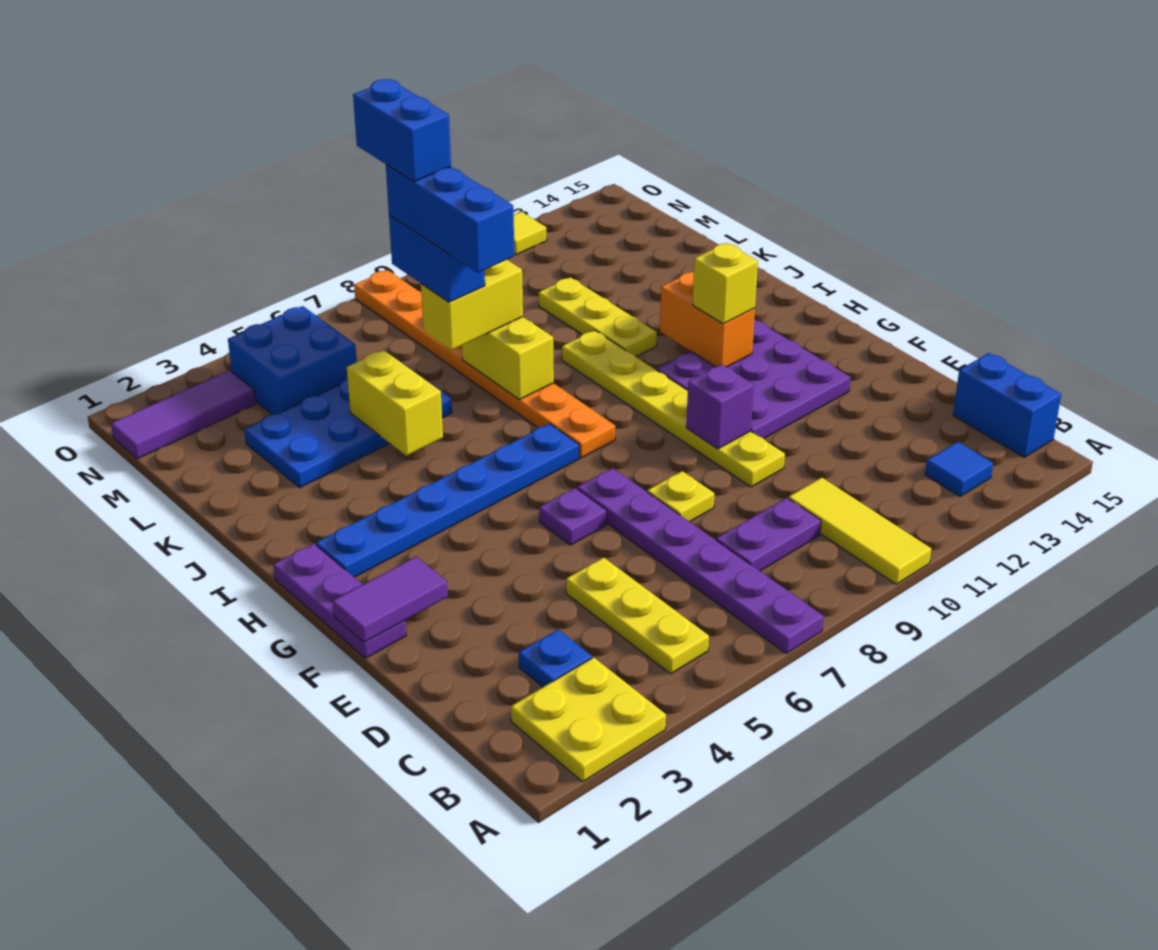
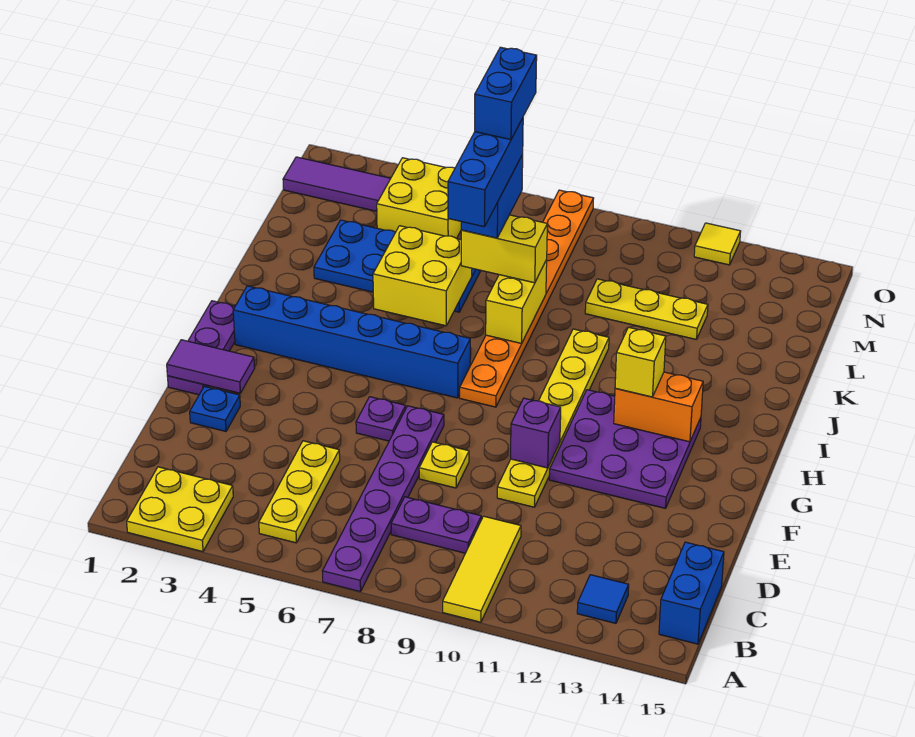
blue plate C3 level 1 -> blue plate E2 level 1
blue plate H2:H7 level 1 -> blue brick H2:H7 level 1
orange brick H12:I12 level 2 -> orange brick H12:H13 level 2
yellow brick J5:K5 level 2 -> yellow brick J5:K6 level 2
yellow plate J11:L11 level 1 -> yellow plate L10:L12 level 1
blue brick M4:N5 level 1 -> yellow brick M4:N5 level 1

